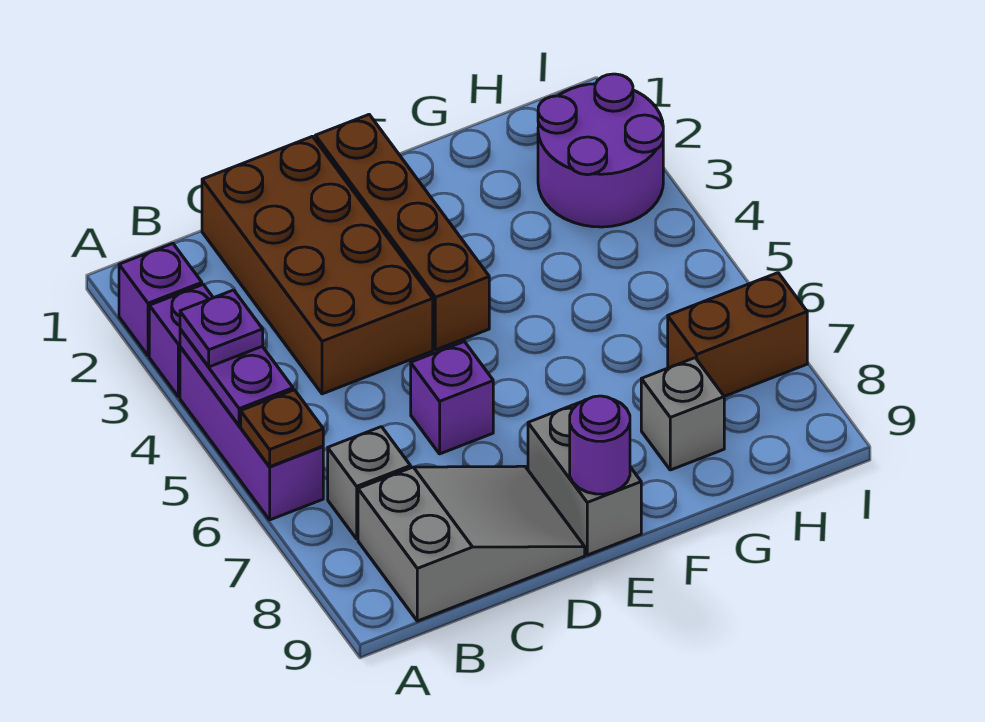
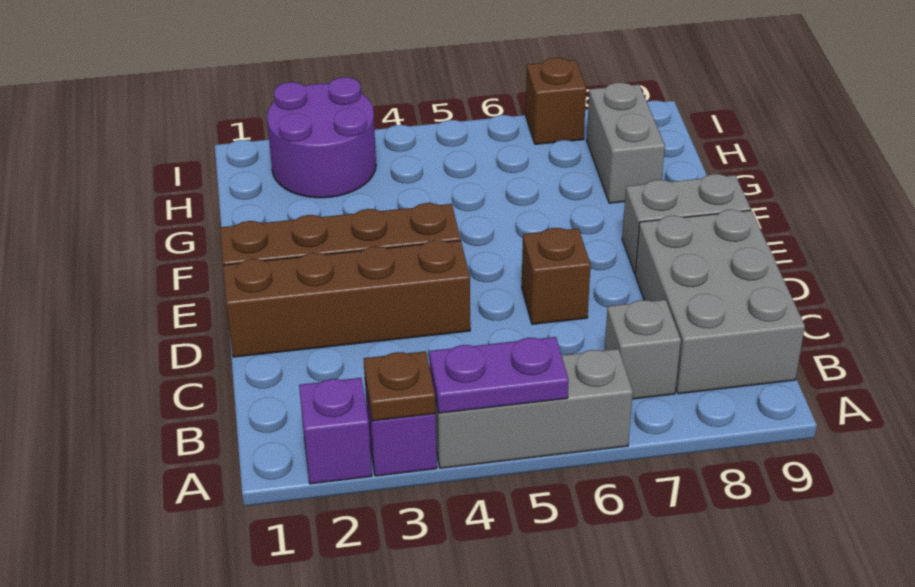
purple brick A4:A6 level 1 -> grey brick A4:A6 level 1
purple plate A4 level 3 -> none
brown plate A6 level 2 -> brown plate A3 level 2
grey slope B8:D9 level 1 top B -> grey brick B8:D9 level 1
brown brick C1:D4 level 1 -> brown brick D1:D4 level 1
purple brick D6 level 1 -> brown brick D6 level 1
purple round brick E9 level 2 -> none
grey brick G8 level 1 -> grey brick G8:H8 level 1
brown brick H7:I7 level 1 -> brown brick I7 level 1

